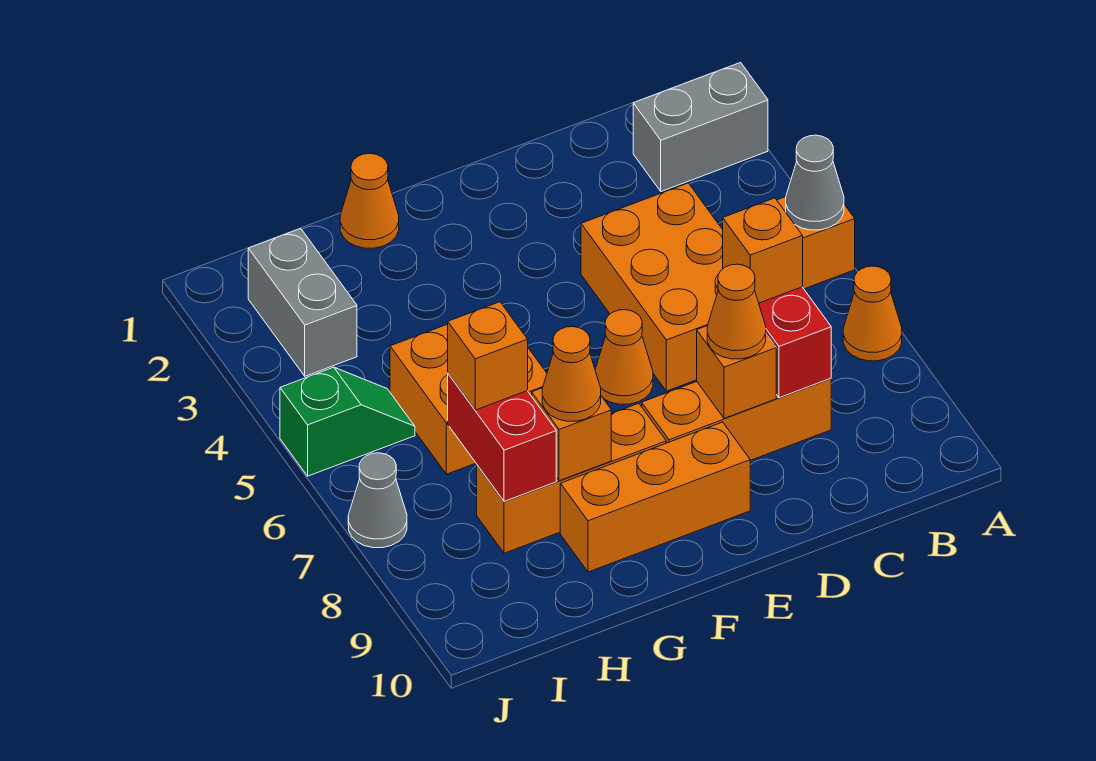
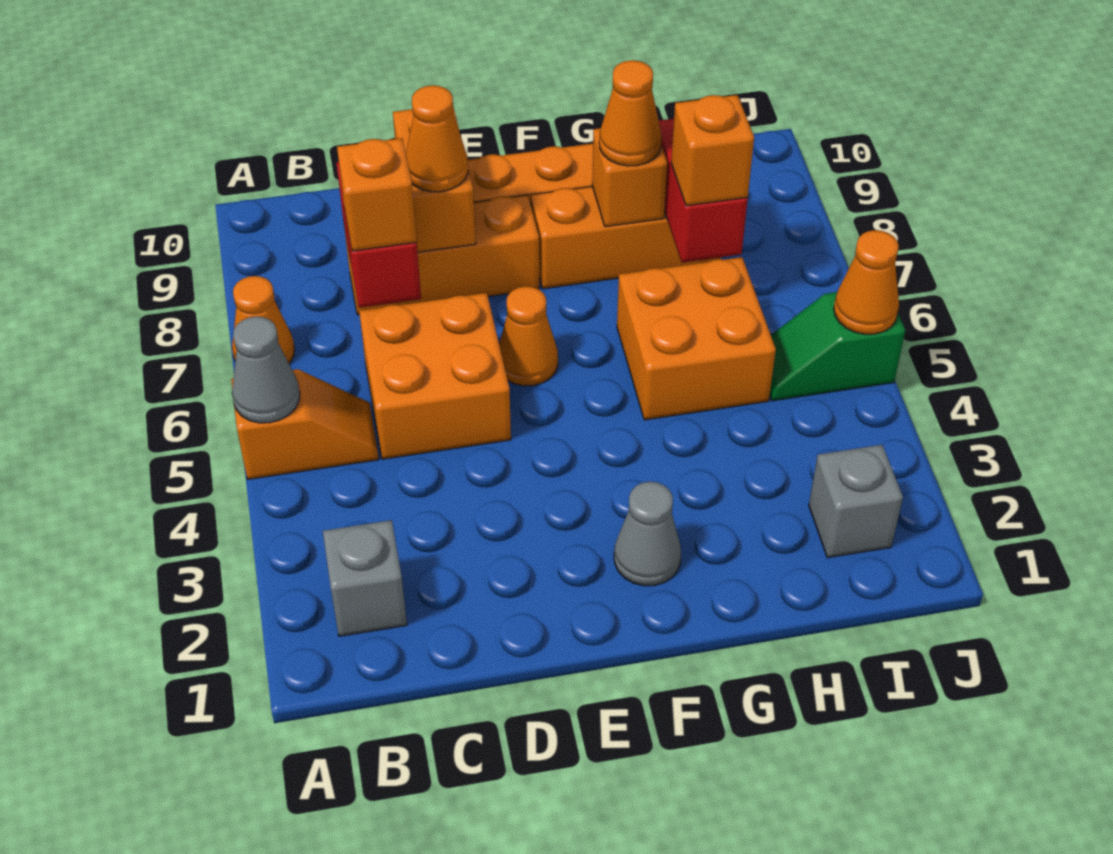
grey brick A2:B2 level 1 -> grey brick B2 level 1
orange brick C4:D6 level 1 -> orange brick C5:D6 level 1
orange brick D8 level 2 -> orange brick D8:D9 level 2
orange cone G1 level 1 -> orange cone J5 level 2
grey brick I2:I3 level 1 -> grey brick I2 level 1
grey cone J7 level 1 -> grey cone F2 level 1

